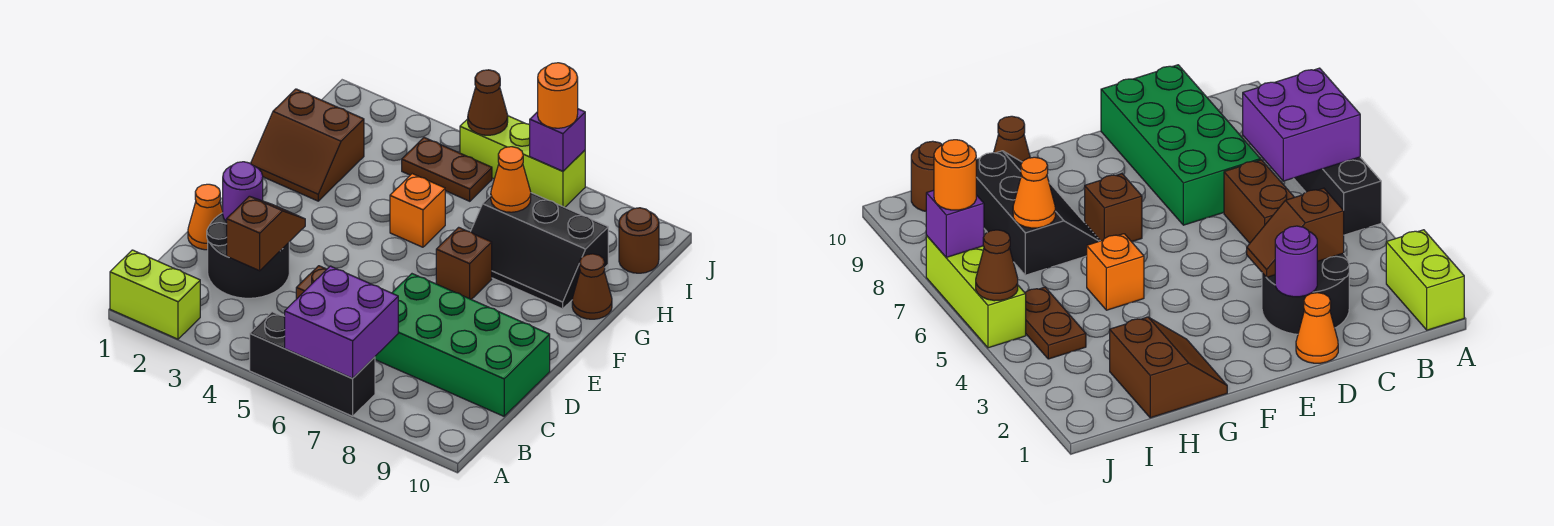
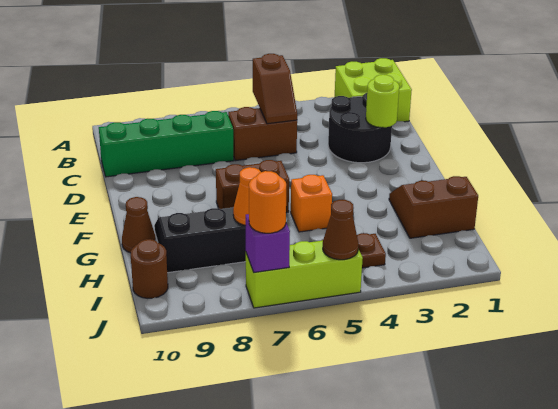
lime brick A1:A2 level 1 -> lime brick A1:B2 level 1
black brick A5:A7 level 1 -> none
purple brick A6:B7 level 2 -> none
brown slope C3:D3 level 2 top C -> brown slope B5:C5 level 2 top B
green brick C7:D10 level 1 -> green brick C7:C10 level 1
orange cone D1 level 1 -> none
purple round brick D2 level 2 -> lime round brick D2 level 2
brown brick F7 level 1 -> brown brick F6:F7 level 1

